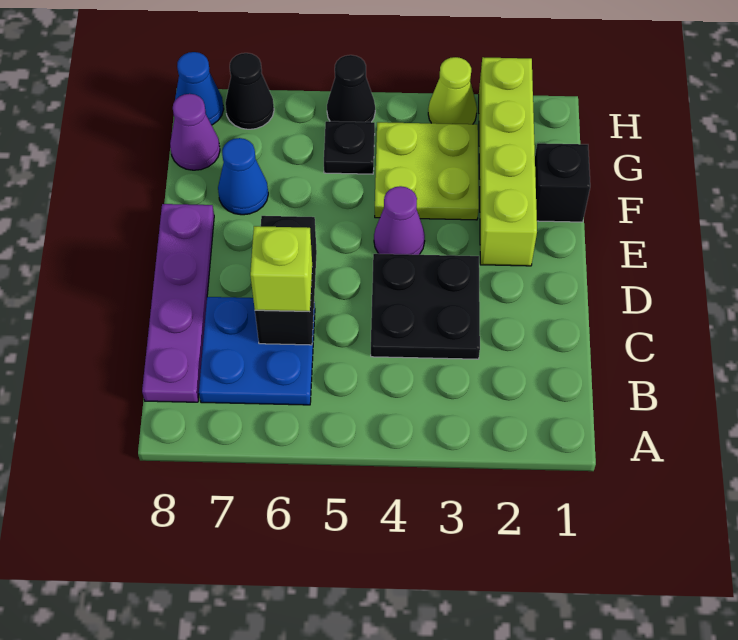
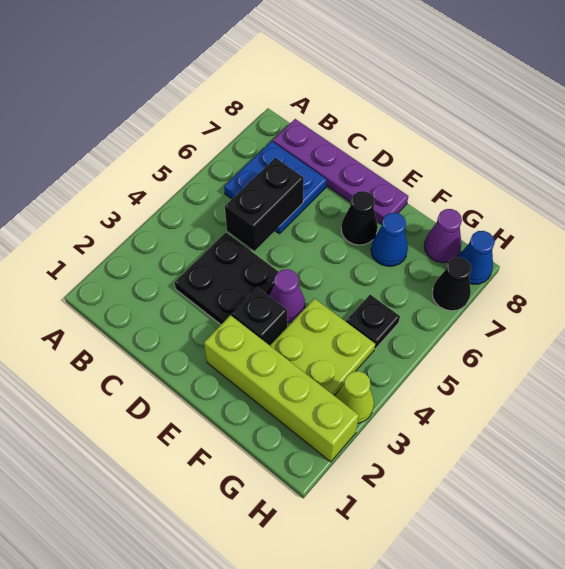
black brick C6:D6 level 2 -> black brick C5:C6 level 2
lime brick C6 level 3 -> none
black brick F1 level 1 -> black brick E3 level 1
black cone H5 level 1 -> black cone E7 level 1

